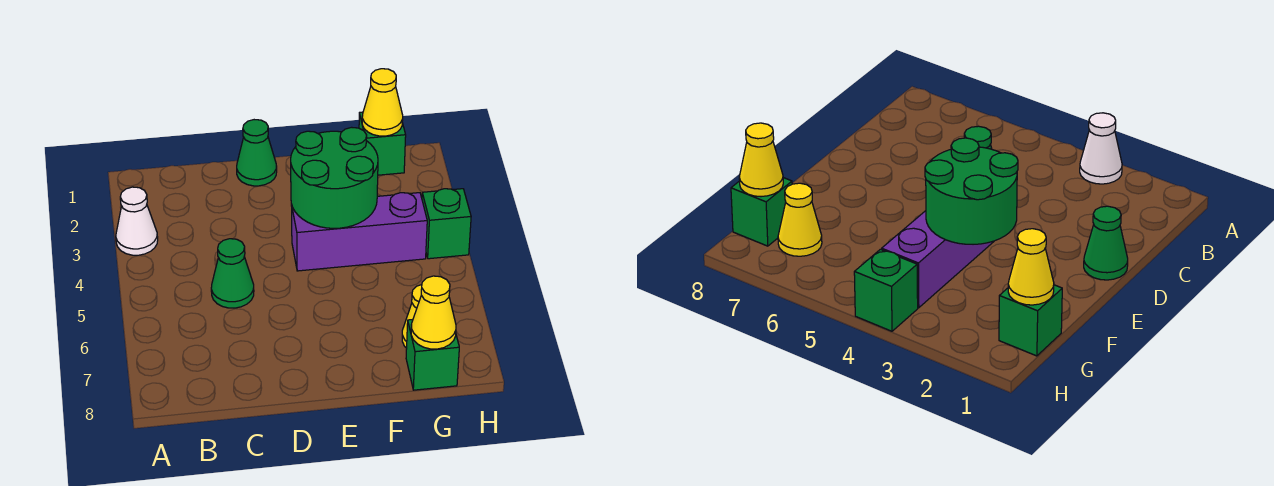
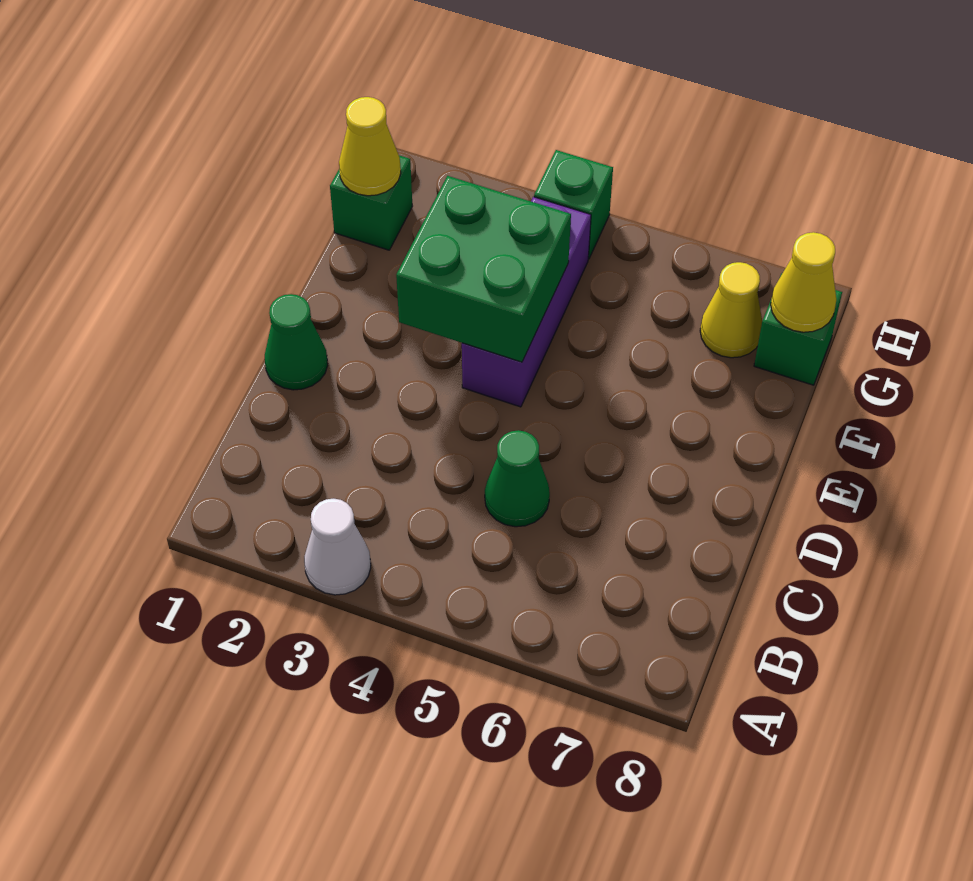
green round brick E3:F4 level 2 -> green brick E3:F4 level 2

